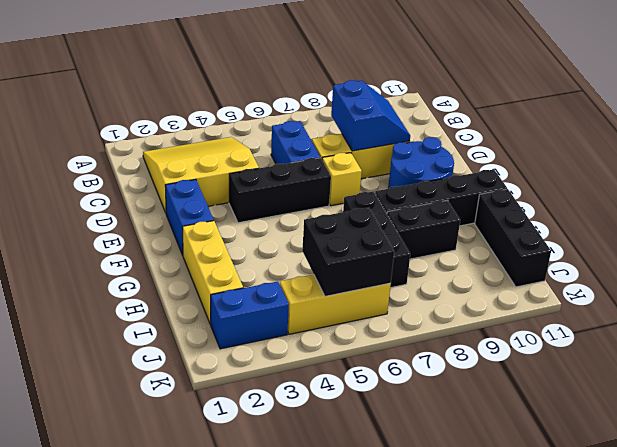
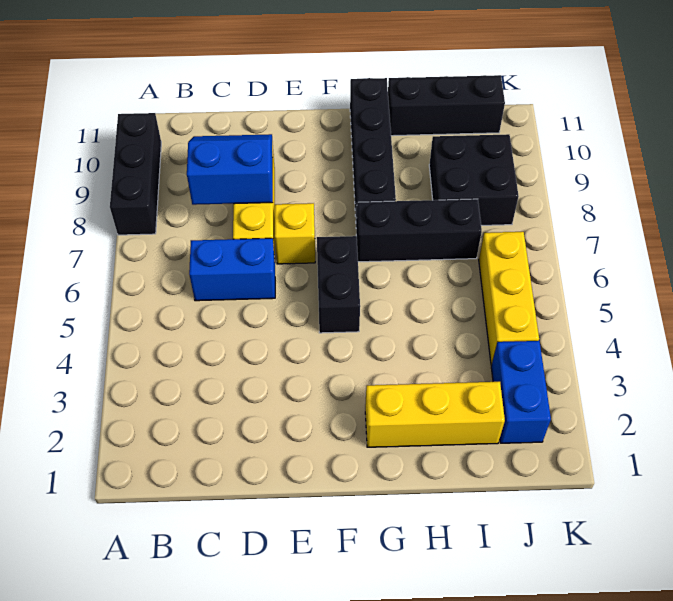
yellow slope B2:D4 level 1 top D -> none
blue brick E2:F2 level 1 -> none
black brick E4:E6 level 1 -> black brick A8:A10 level 1
blue round brick E9:F10 level 1 -> none
black brick H8:H9 level 1 -> black brick F5:F6 level 1
black brick I5:J6 level 2 -> black brick I8:J9 level 1

